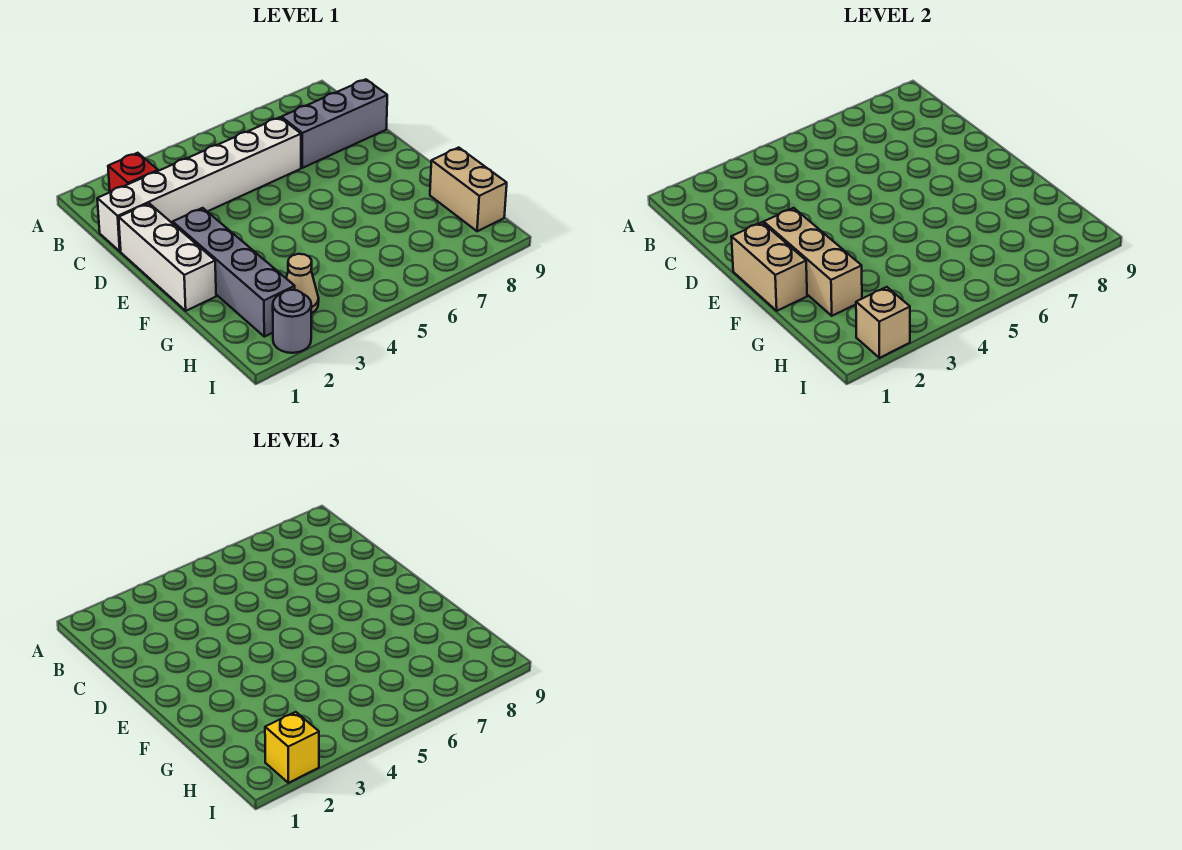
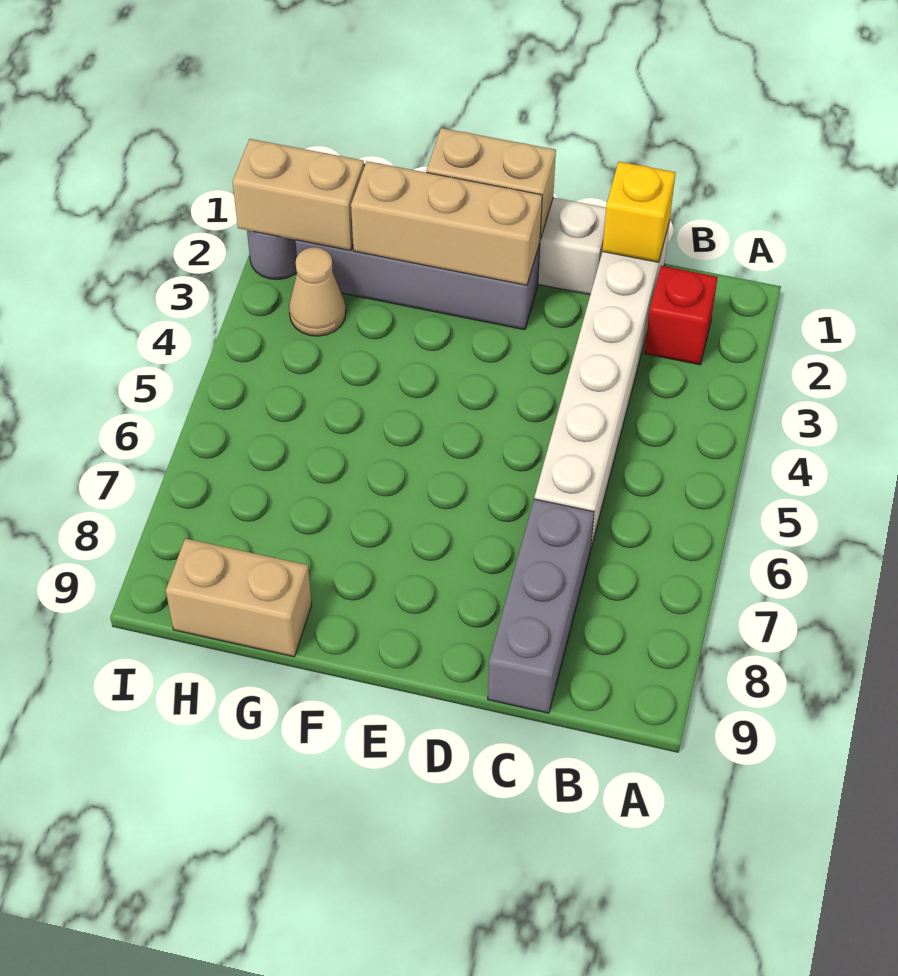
tan brick I2 level 2 -> tan brick H2:I2 level 2
yellow brick I2 level 3 -> yellow brick C1 level 2

